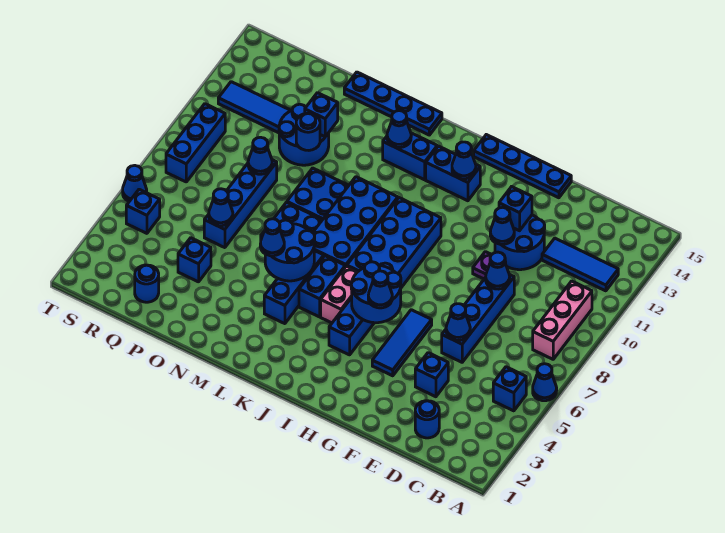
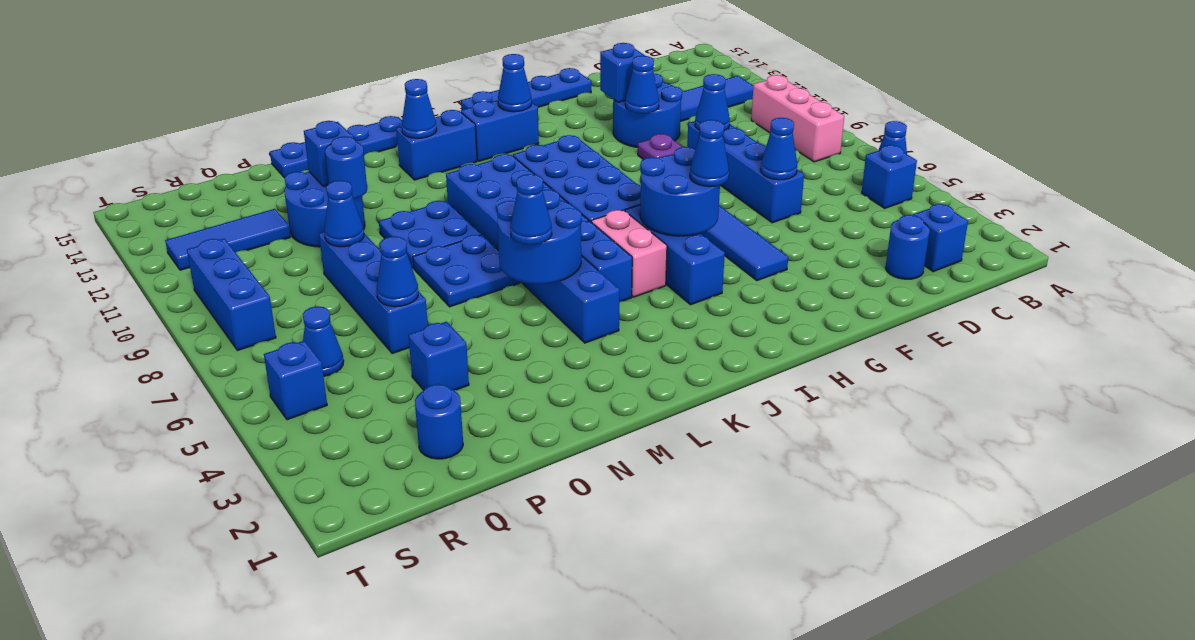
blue brick E4 level 1 -> blue brick C2 level 1
blue cone T6 level 1 -> blue cone R6 level 1

